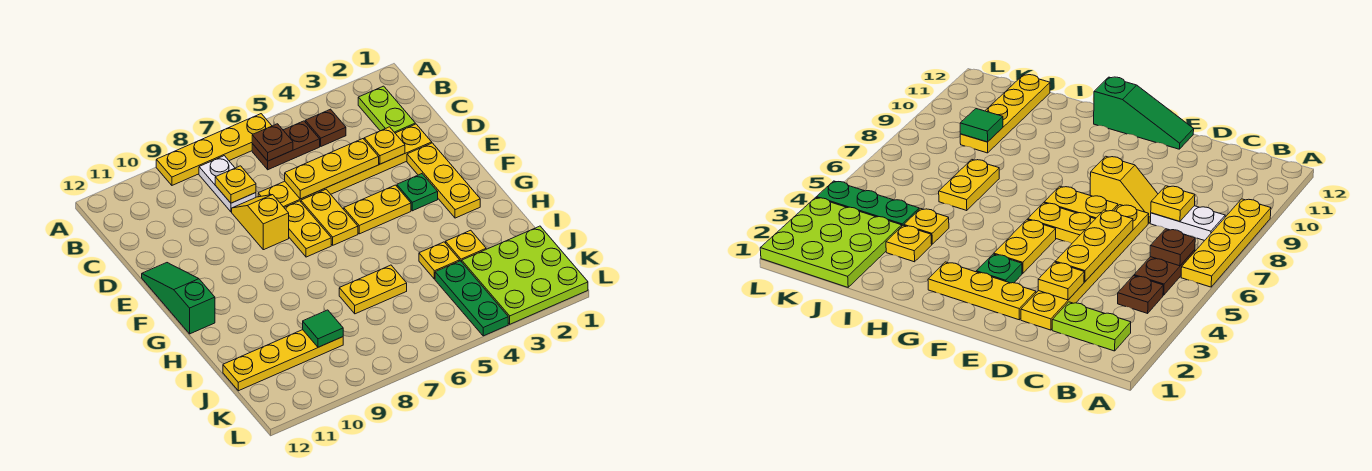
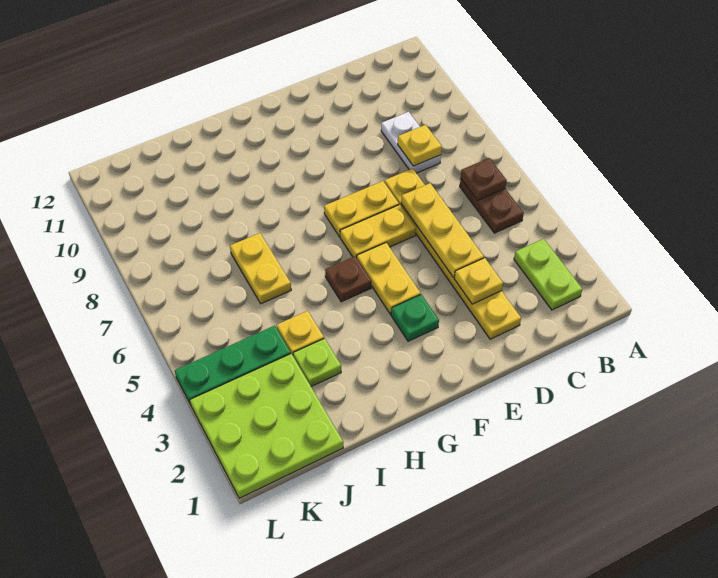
yellow plate A6:A9 level 1 -> none
lime plate B2:C2 level 1 -> lime plate B2:B3 level 1
brown plate B4 level 1 -> brown plate G5 level 1
white plate B8:C8 level 1 -> white plate C8:C9 level 1
yellow slope D8:E8 level 1 top E -> none
yellow plate E2:G2 level 1 -> none
green slope E12:G12 level 1 top G -> none
yellow plate I3 level 1 -> lime plate I3 level 1
yellow plate J9:J12 level 1 -> none
green tile J9 level 2 -> none

